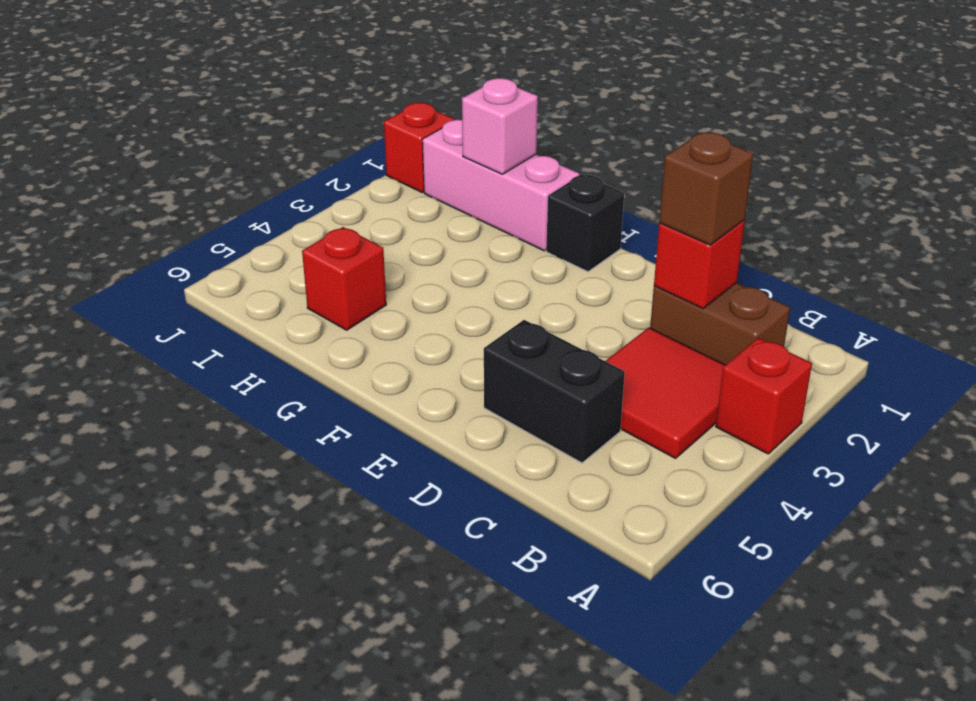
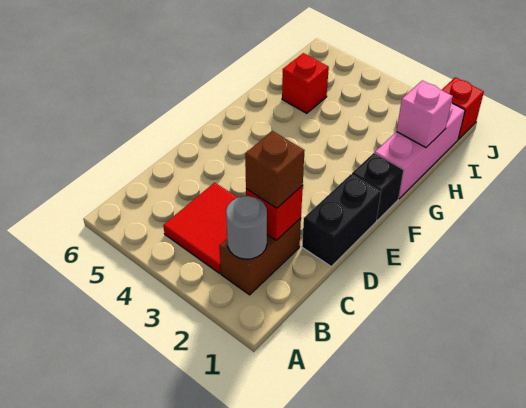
red brick A3 level 1 -> none
none -> grey round brick B2 level 2
black brick C5:D5 level 1 -> black brick D1:E1 level 1

